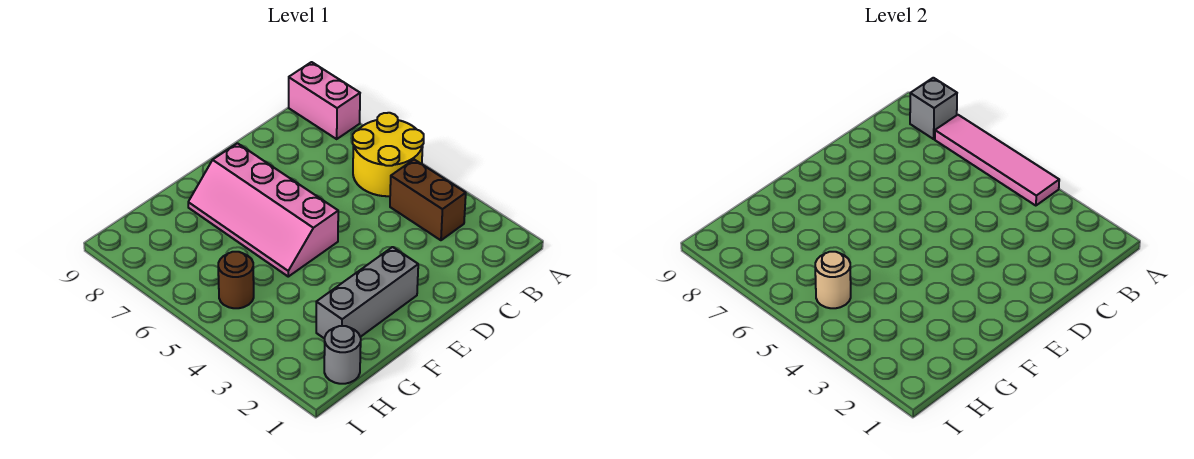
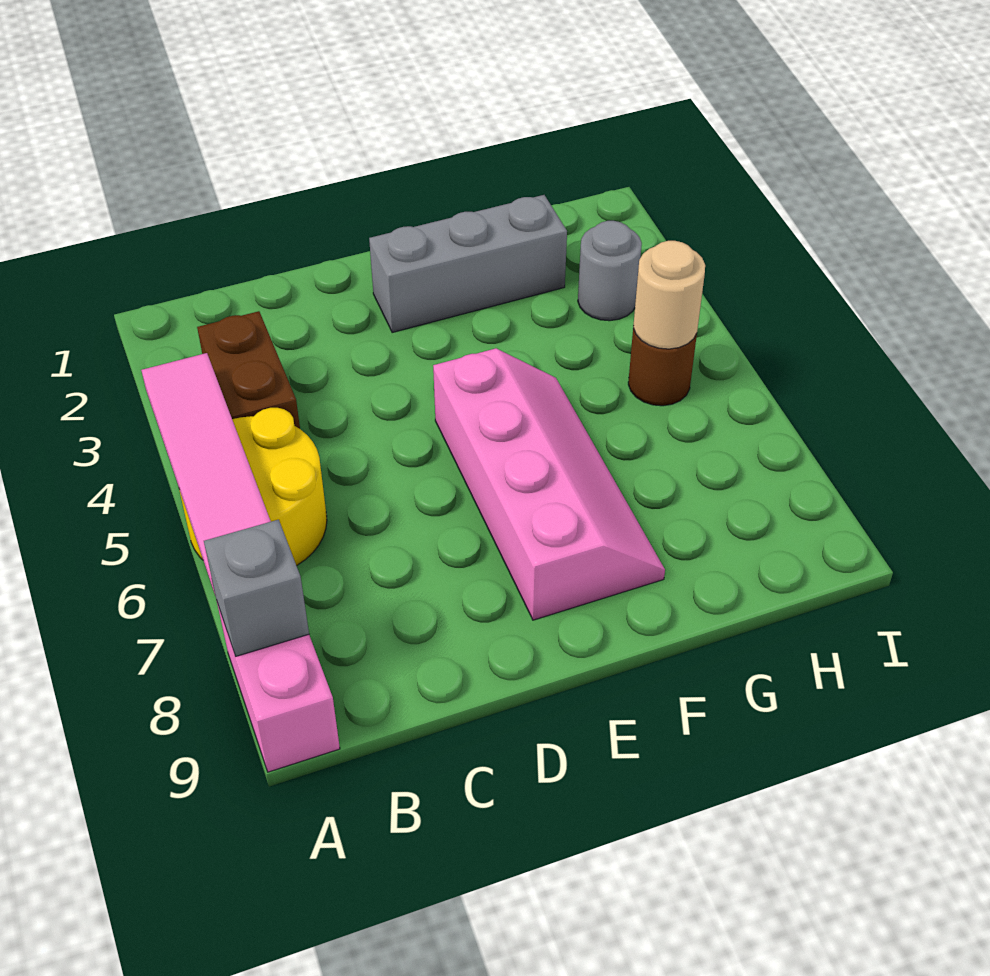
grey round brick H1 level 1 -> grey round brick H3 level 1

